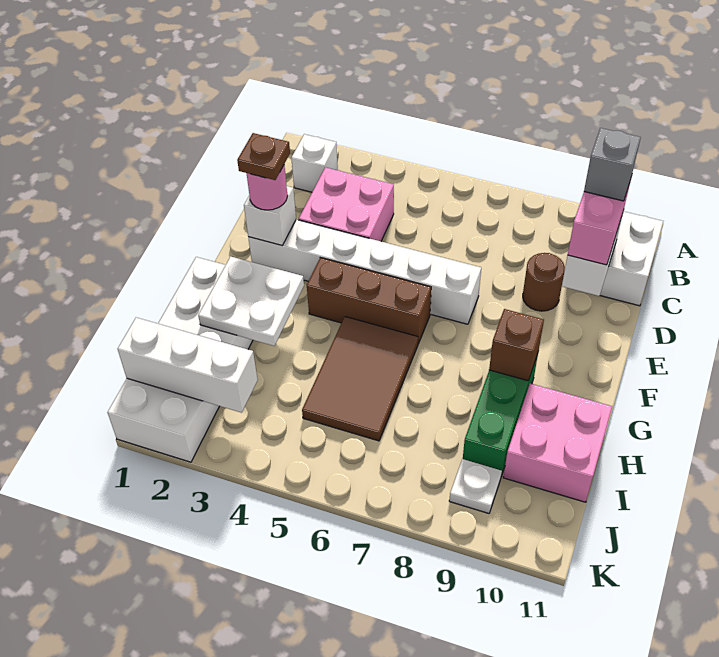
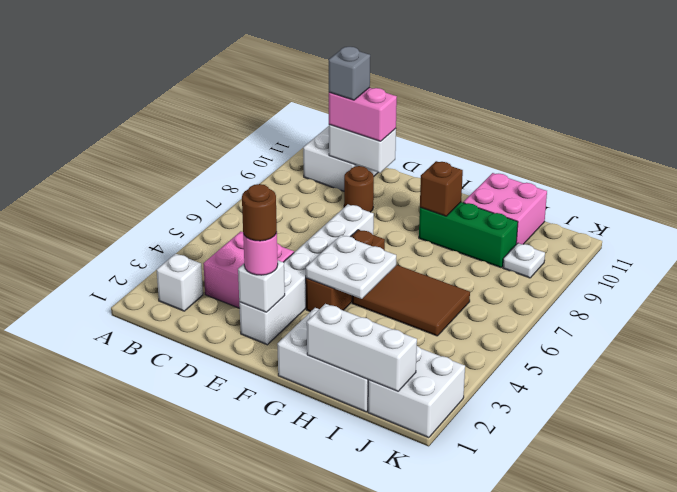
brown plate E2 level 4 -> brown round brick E2 level 4
white plate G2:H3 level 2 -> white plate F4:G5 level 2
white brick J1:J3 level 2 -> white brick H1:J1 level 2

